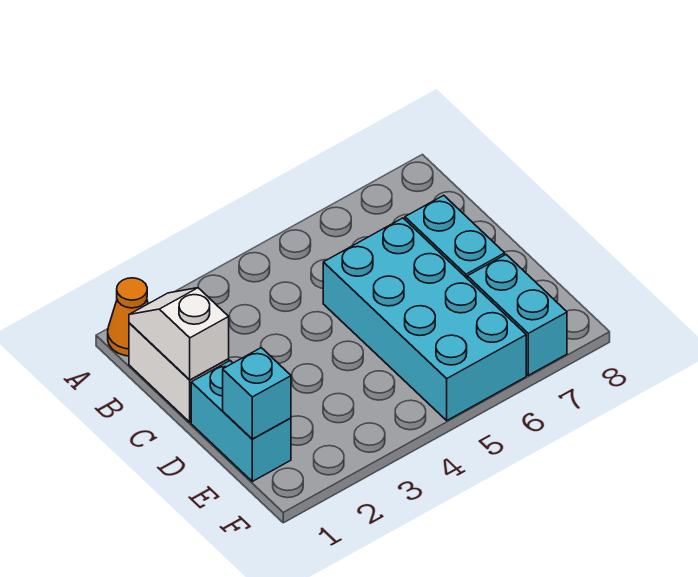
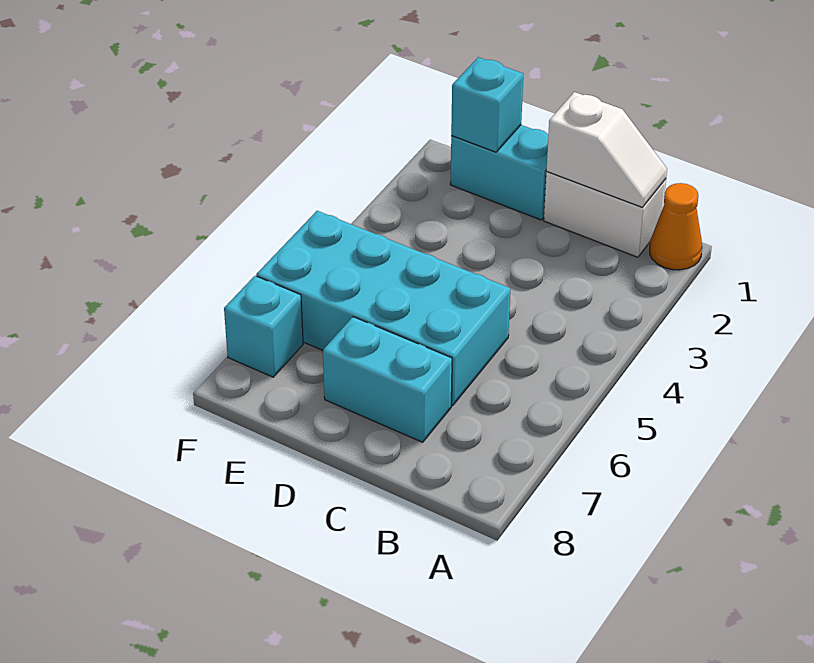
cyan brick E7:F7 level 1 -> cyan brick F7 level 1

